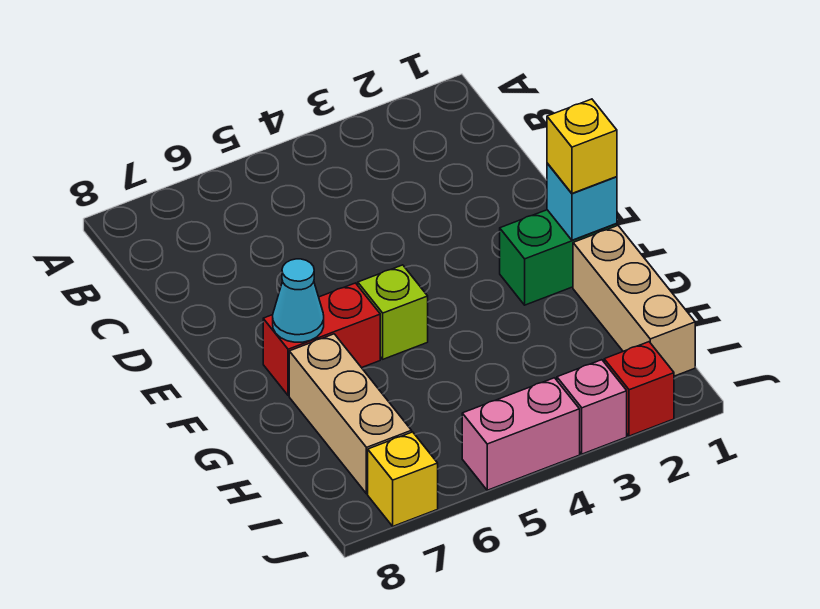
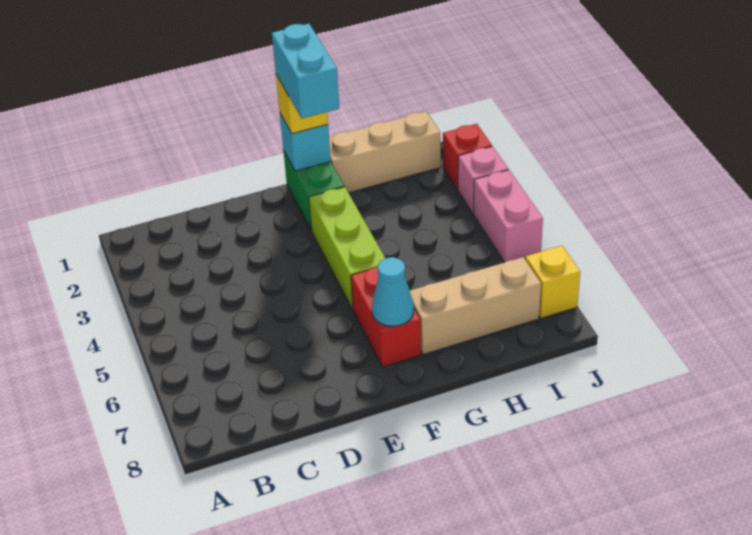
none -> cyan brick F1:F2 level 4
lime brick F5 level 1 -> lime brick F3:F5 level 1

